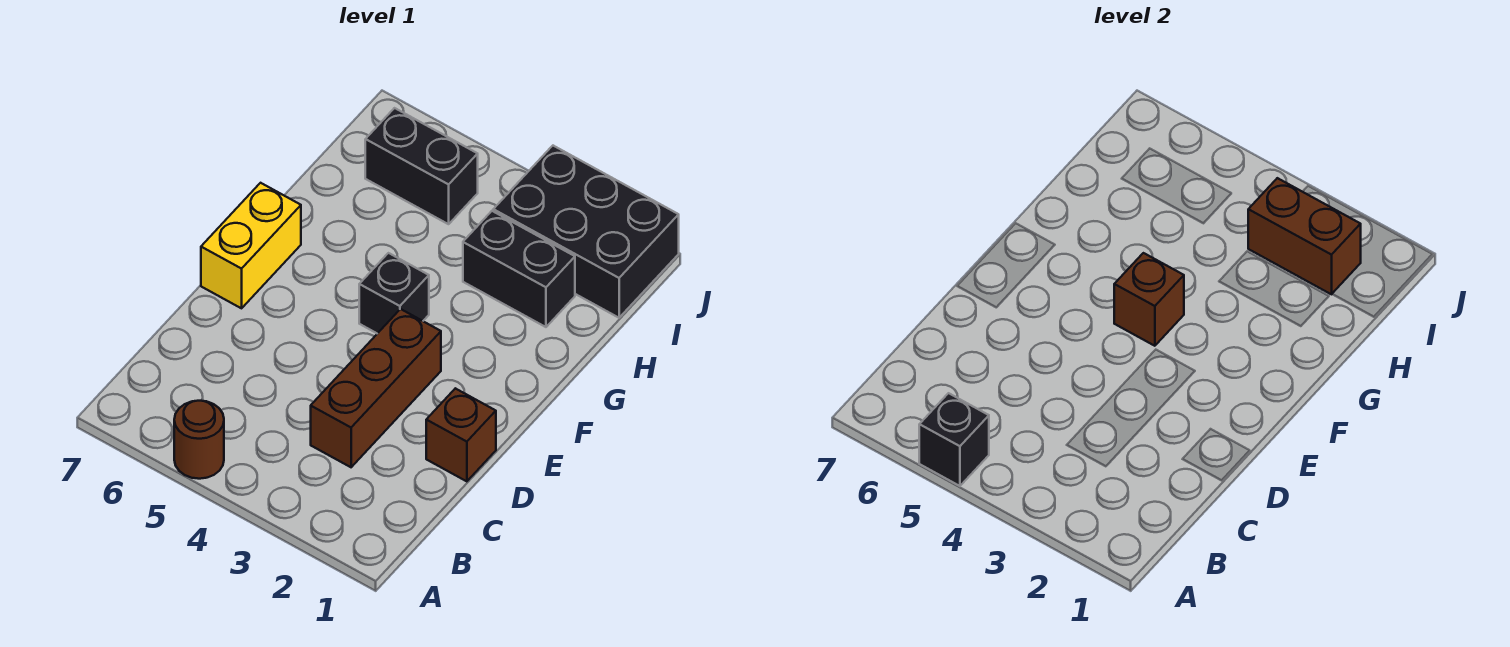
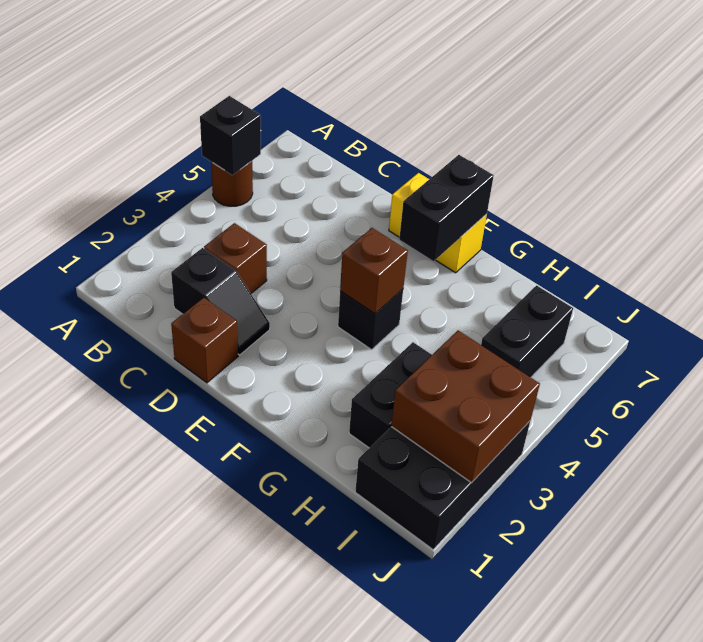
none -> black slope C2:D2 level 1 top C
brown brick C3:E3 level 1 -> brown brick C3 level 1
none -> black brick F6:F7 level 2
brown brick I2:I3 level 2 -> brown brick I2:J3 level 2

